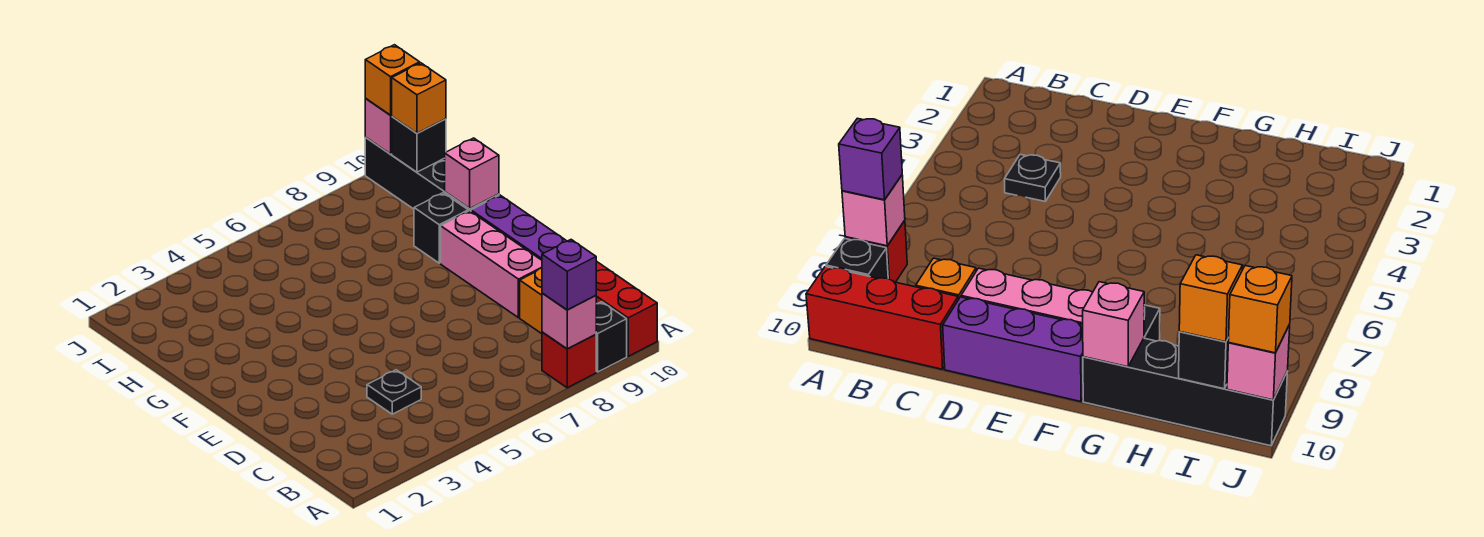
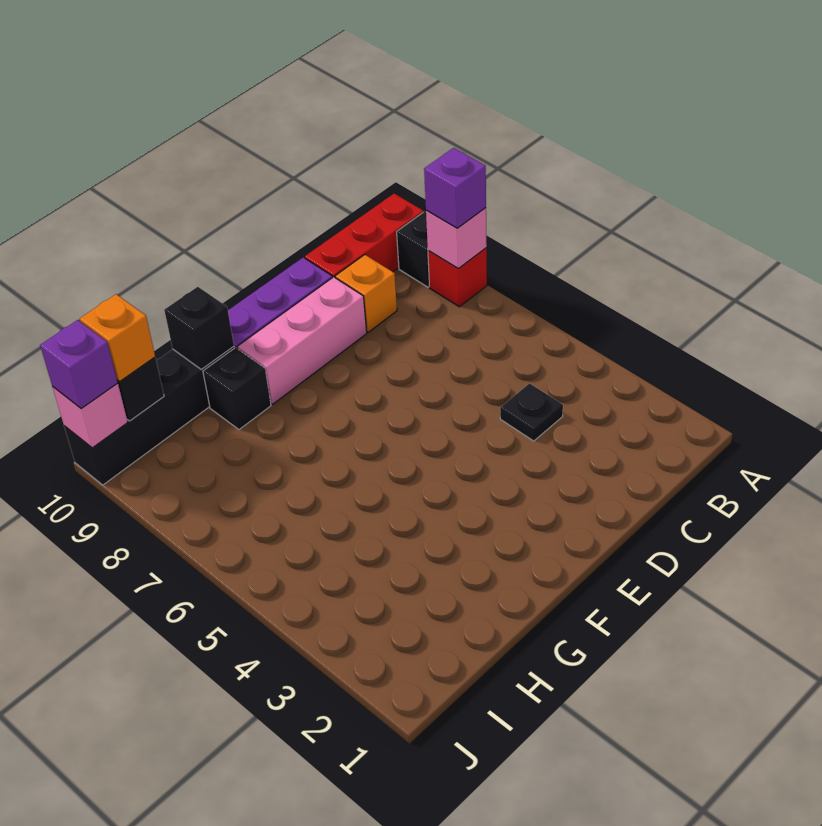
pink brick G10 level 2 -> black brick G10 level 2
orange brick J10 level 3 -> purple brick J10 level 3

